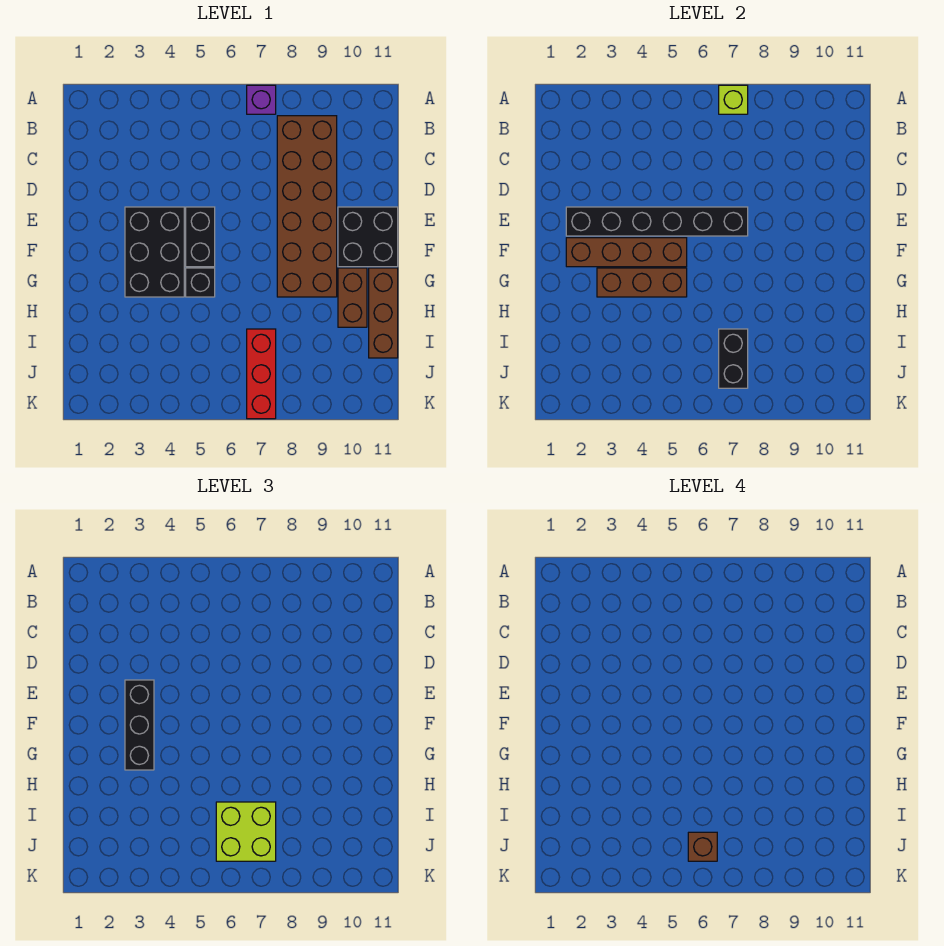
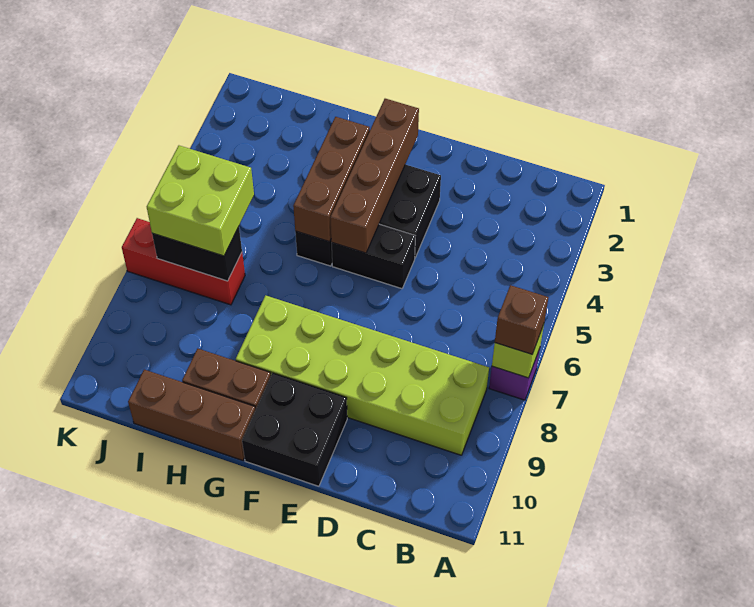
brown brick B8:G9 level 1 -> lime brick B8:G9 level 1
black brick E2:E7 level 2 -> none
black brick E3:G3 level 3 -> none
brown brick J6 level 4 -> brown brick A7 level 3

